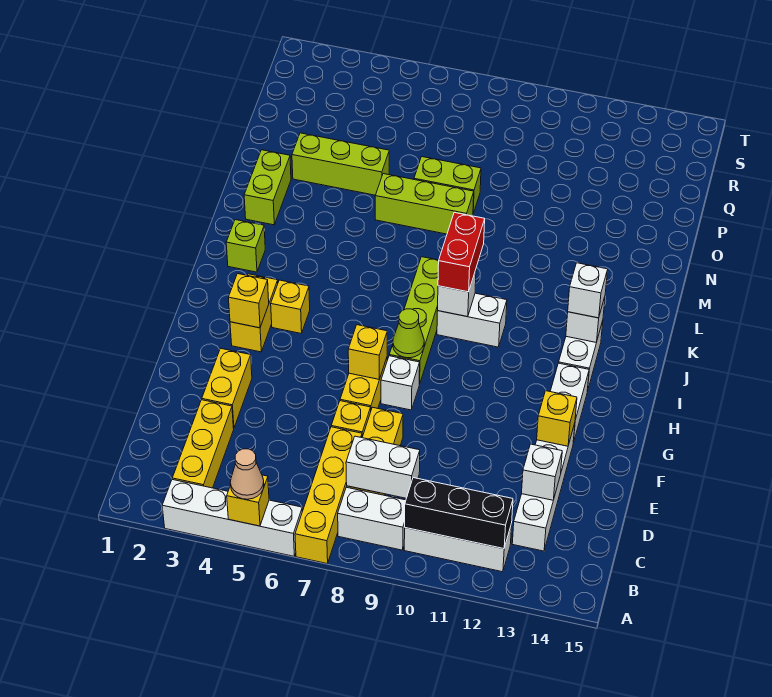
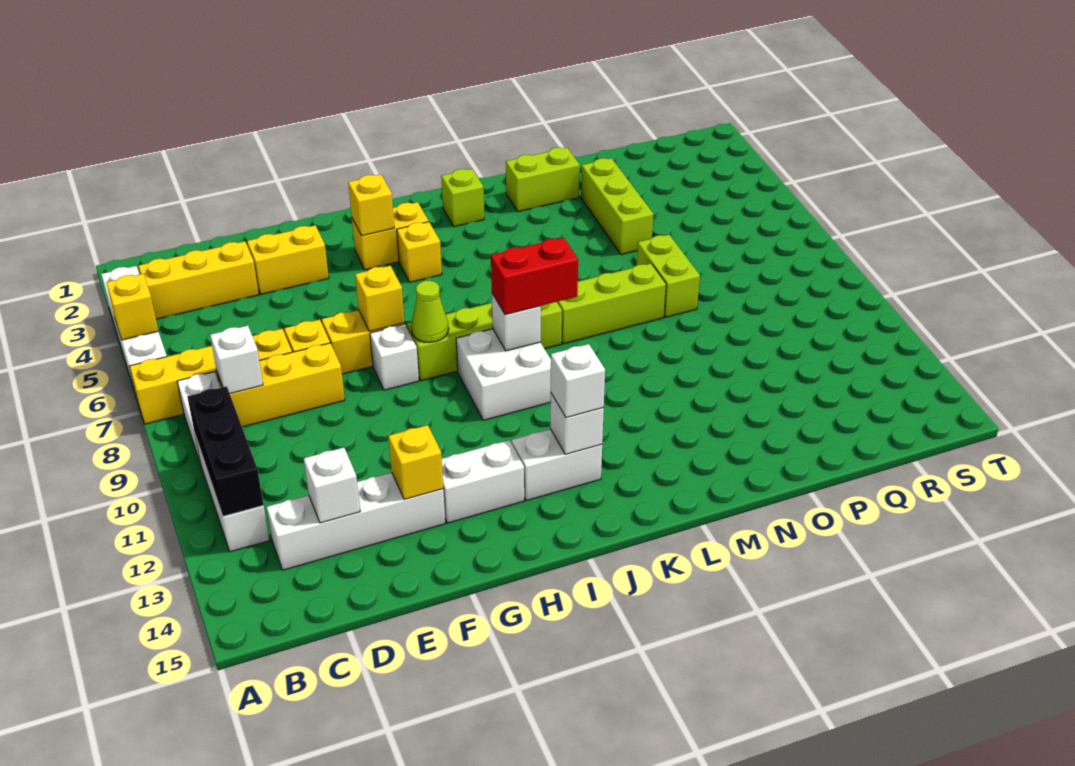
tan cone A5 level 3 -> none
white brick C8:C9 level 2 -> white brick C8 level 2
white brick J9:J10 level 1 -> white brick I9:J10 level 1
lime brick N6:N8 level 1 -> lime brick L8:N8 level 1

